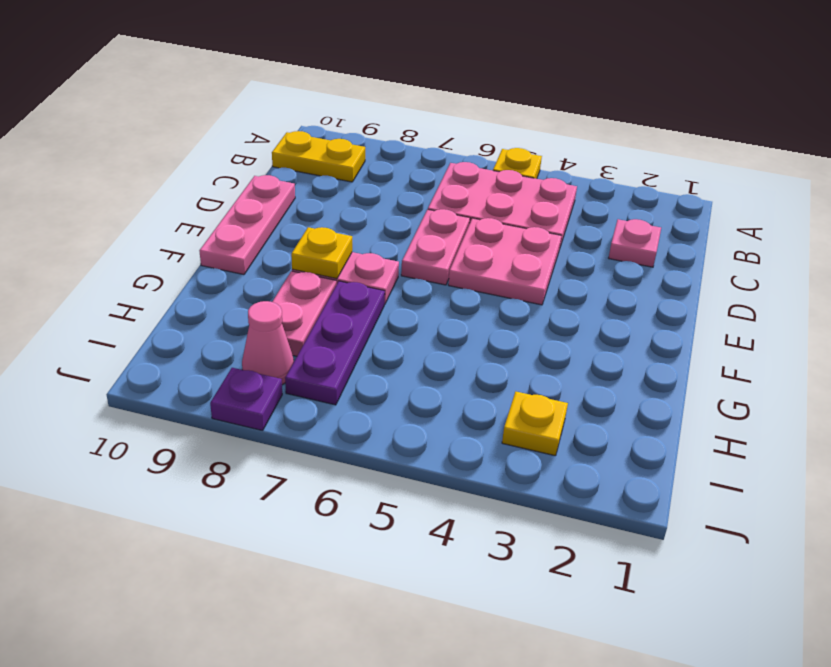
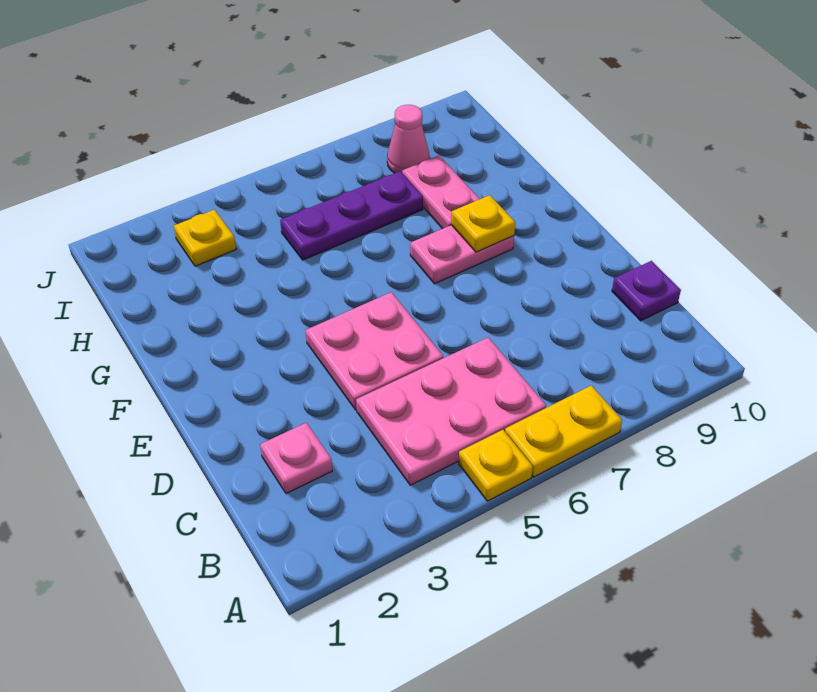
yellow plate B9:B10 level 1 -> yellow plate A6:A7 level 1
pink plate D6:E6 level 1 -> none
pink plate D10:F10 level 1 -> none
purple plate G7:I7 level 1 -> purple plate H5:H7 level 1
purple plate J8 level 1 -> purple plate C10 level 1

